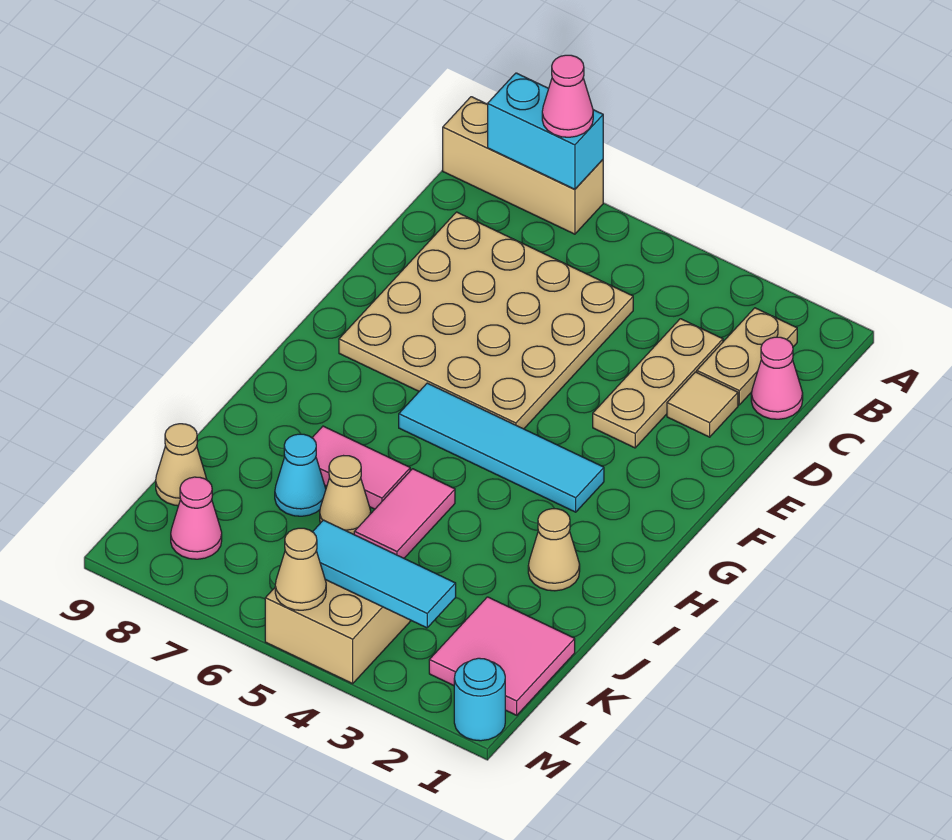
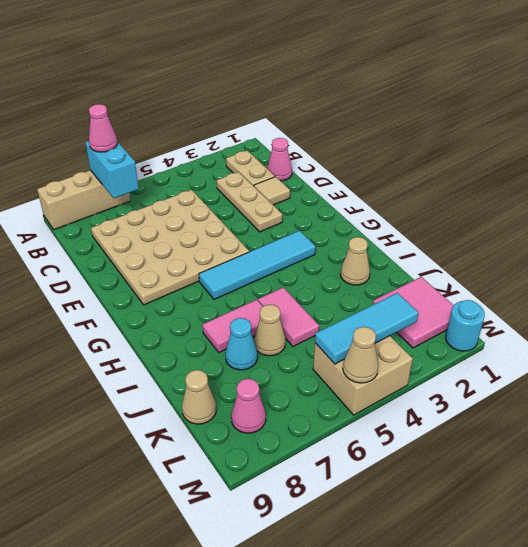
cyan brick A7:A8 level 2 -> cyan brick A7:B7 level 2

